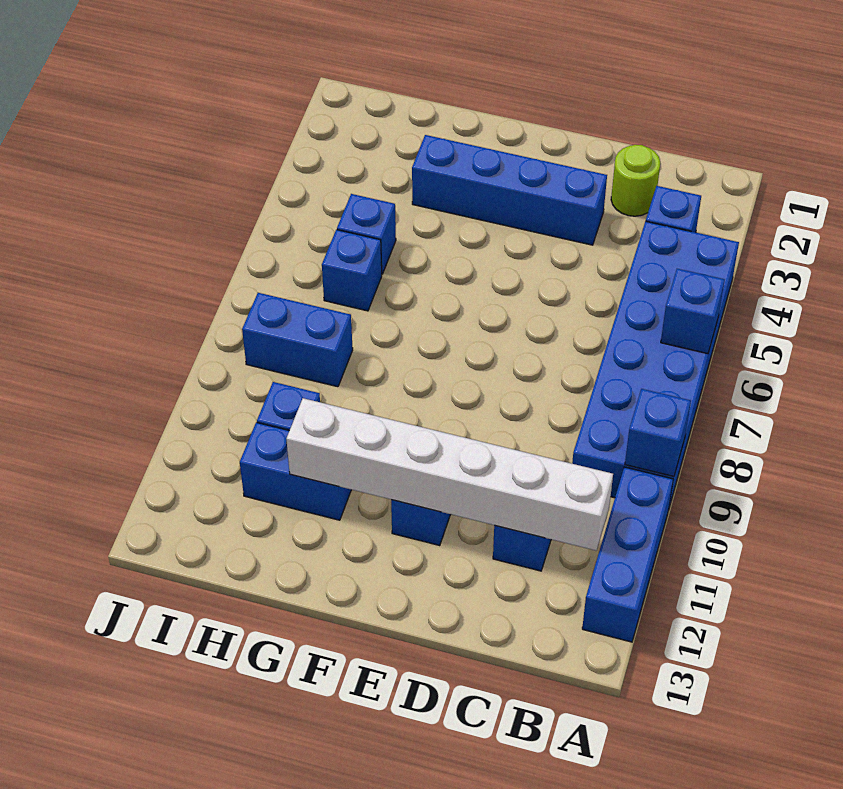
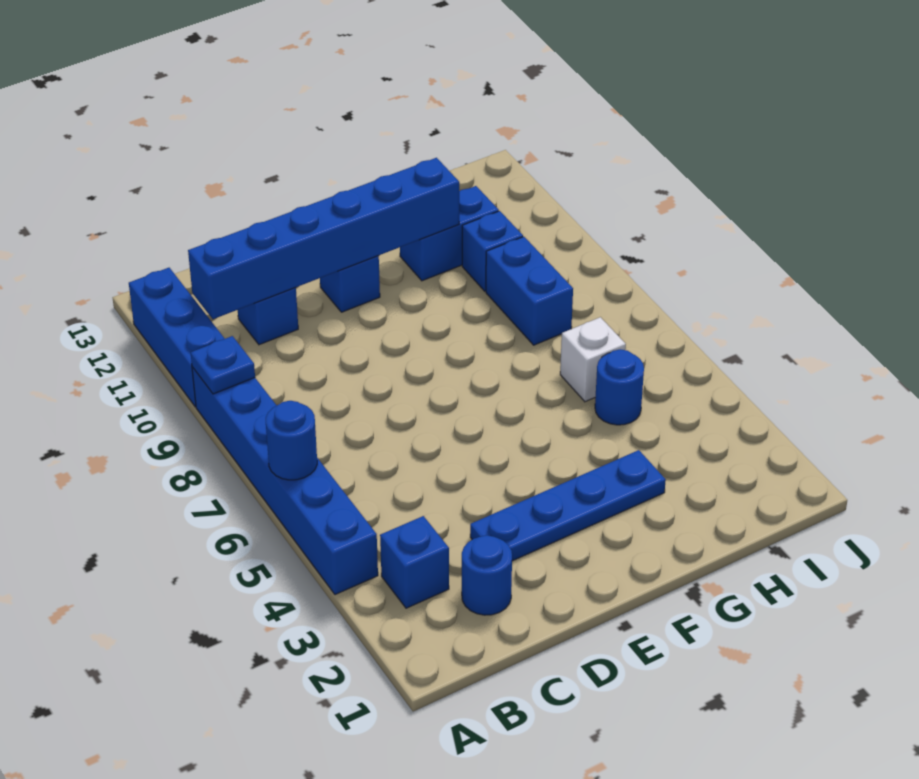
blue brick A4:B9 level 1 -> blue brick A4:A9 level 1
blue brick A6 level 2 -> blue round brick A6 level 2
blue brick A9 level 2 -> blue plate A9 level 2
white brick B11:G11 level 2 -> blue brick B11:G11 level 2
lime round brick C2 level 1 -> blue round brick C2 level 1
blue brick D3:G3 level 1 -> blue plate D3:G3 level 1
blue brick H5 level 1 -> blue round brick H5 level 1
blue brick H6 level 1 -> white brick H6 level 1
blue brick H8:I8 level 1 -> blue brick H8:H9 level 1

